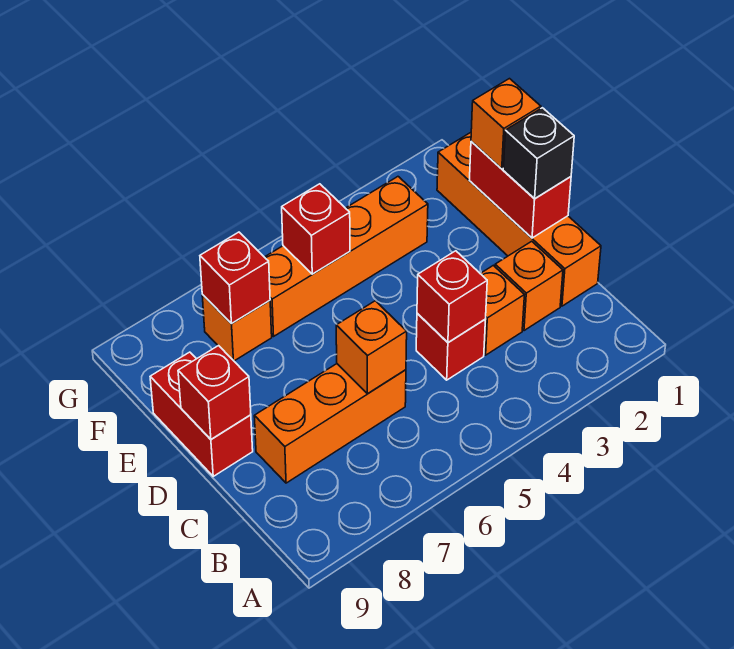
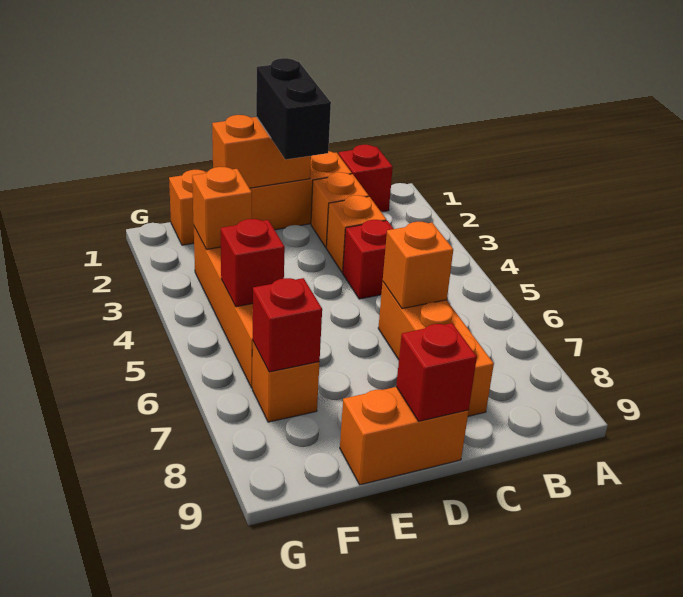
red brick C4 level 2 -> red brick B1 level 1
red brick D1:E1 level 2 -> orange brick D1:E1 level 2
black brick D1 level 3 -> black brick D1:D2 level 3
red brick D9:E9 level 1 -> orange brick D9:E9 level 1
orange brick E1 level 3 -> orange brick F3 level 2

